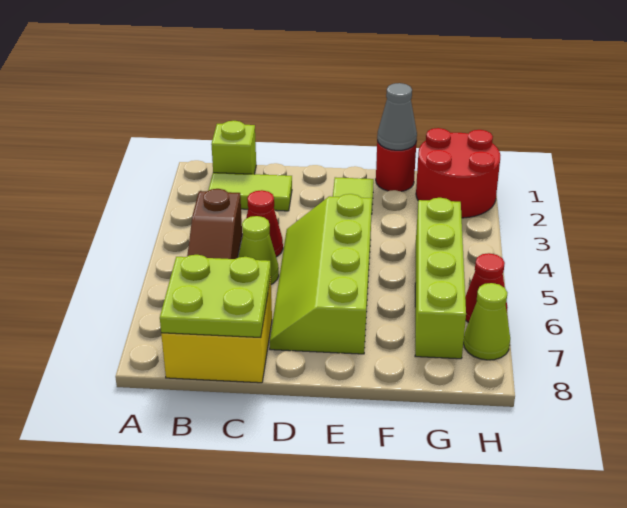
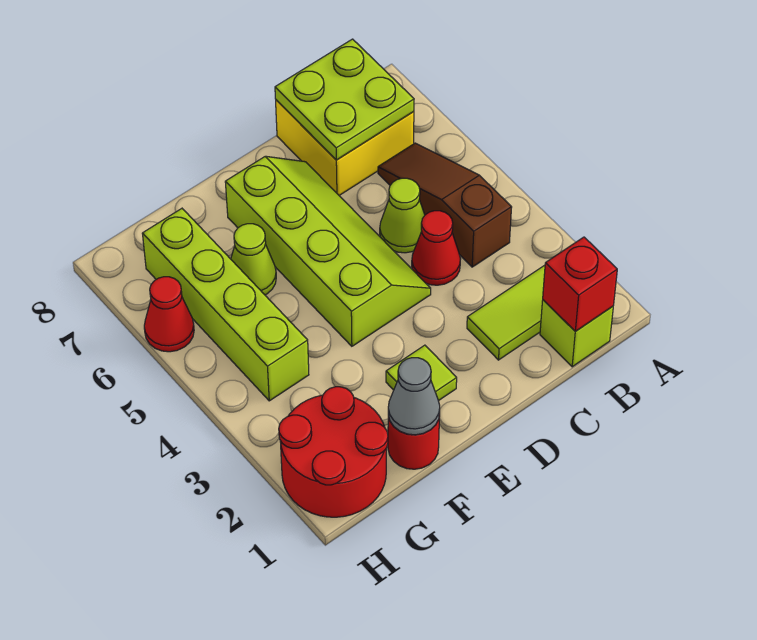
none -> red brick B1 level 2
lime cone H7 level 1 -> lime cone F6 level 1

